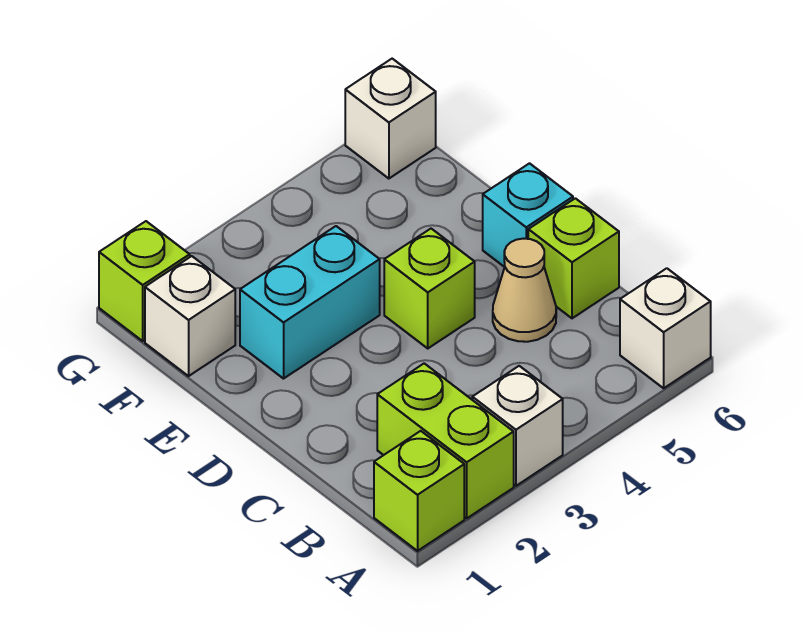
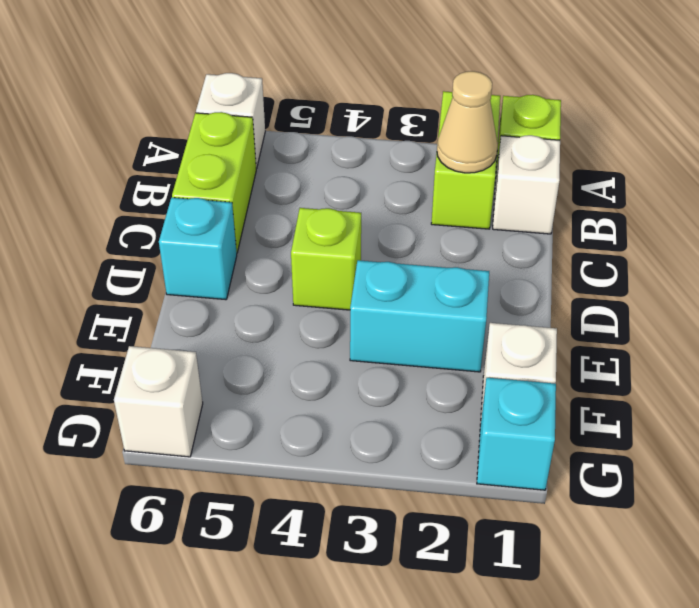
white brick A3 level 1 -> white brick B1 level 1
tan cone C5 level 1 -> tan cone B2 level 2
lime brick C6 level 1 -> lime brick B6:C6 level 1
lime brick G1 level 1 -> cyan brick G1 level 1

